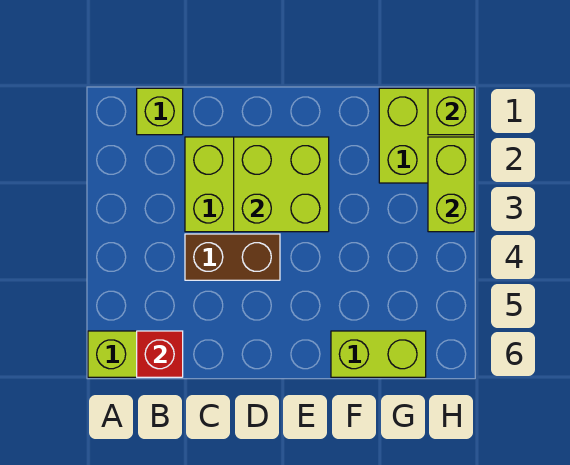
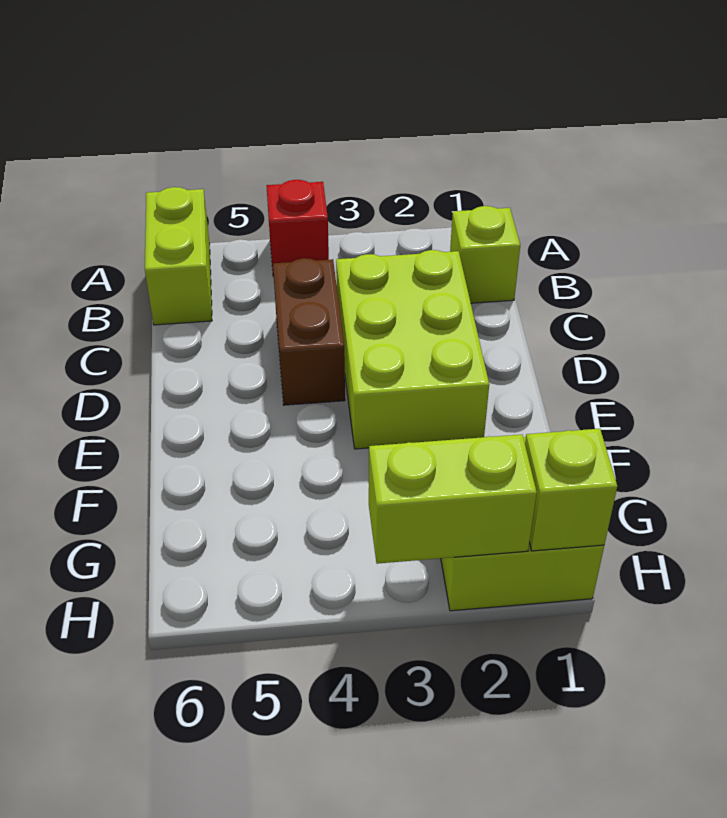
red brick B6 level 2 -> red brick A4 level 1
lime brick D2:E3 level 2 -> none
lime brick F6:G6 level 1 -> none

